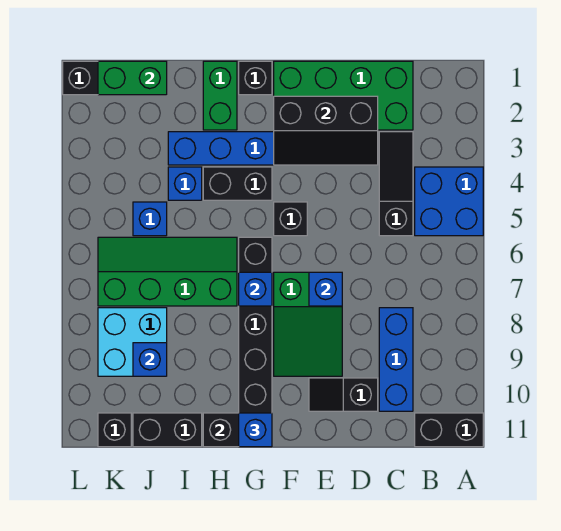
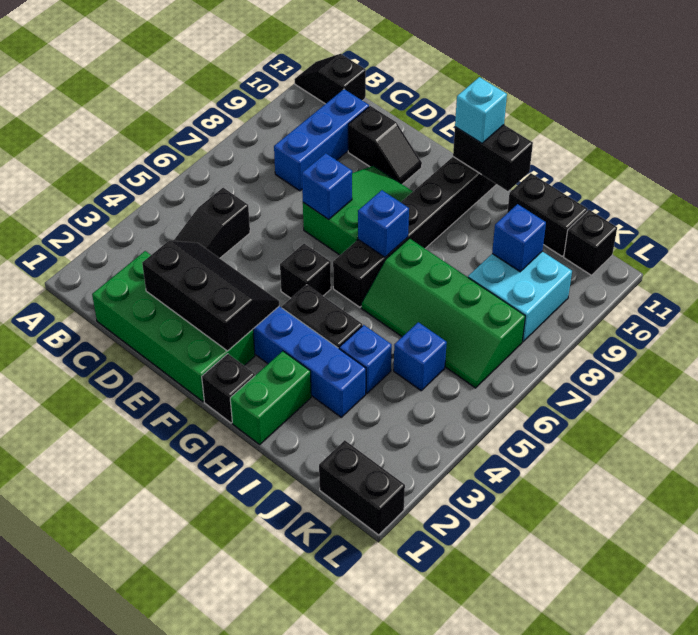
blue brick A4:B5 level 1 -> none
black brick A11:B11 level 1 -> black slope A11:B11 level 1 top B
blue brick G11 level 3 -> cyan brick G11 level 3
green brick J1:K1 level 2 -> none

